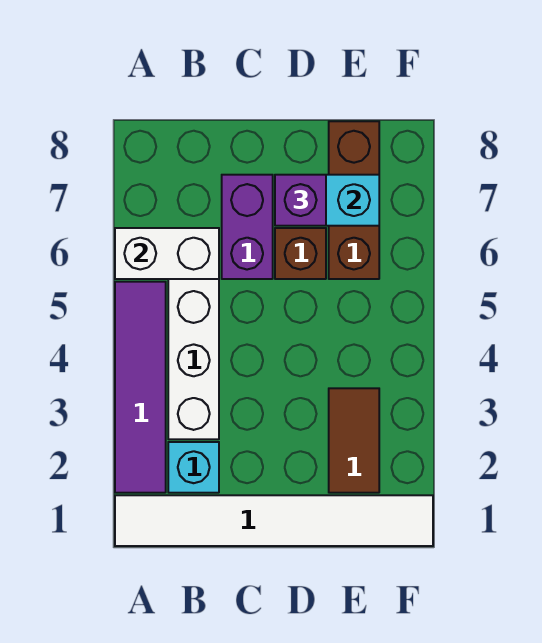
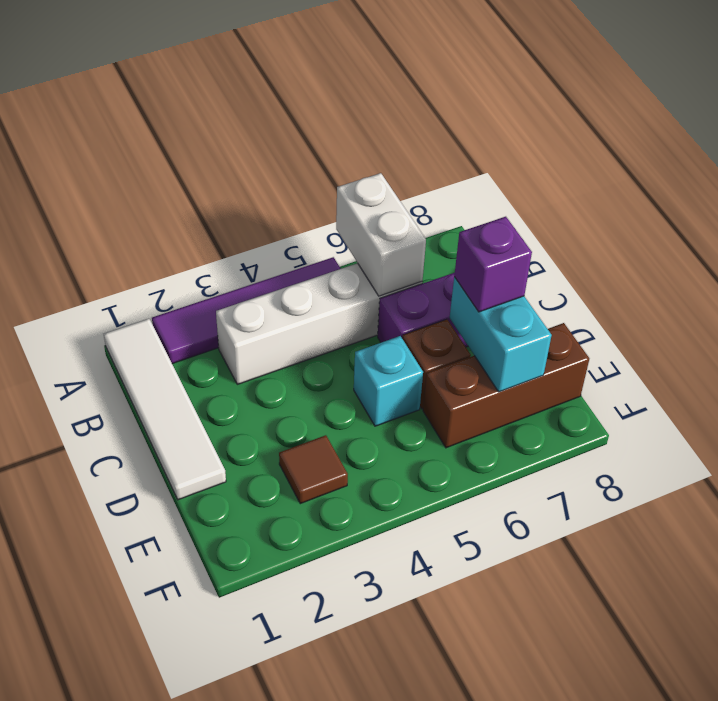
white tile A1:F1 level 1 -> white tile A1:D1 level 1
cyan brick B2 level 1 -> cyan brick D5 level 1
brown tile E2:E3 level 1 -> brown tile E3 level 1

